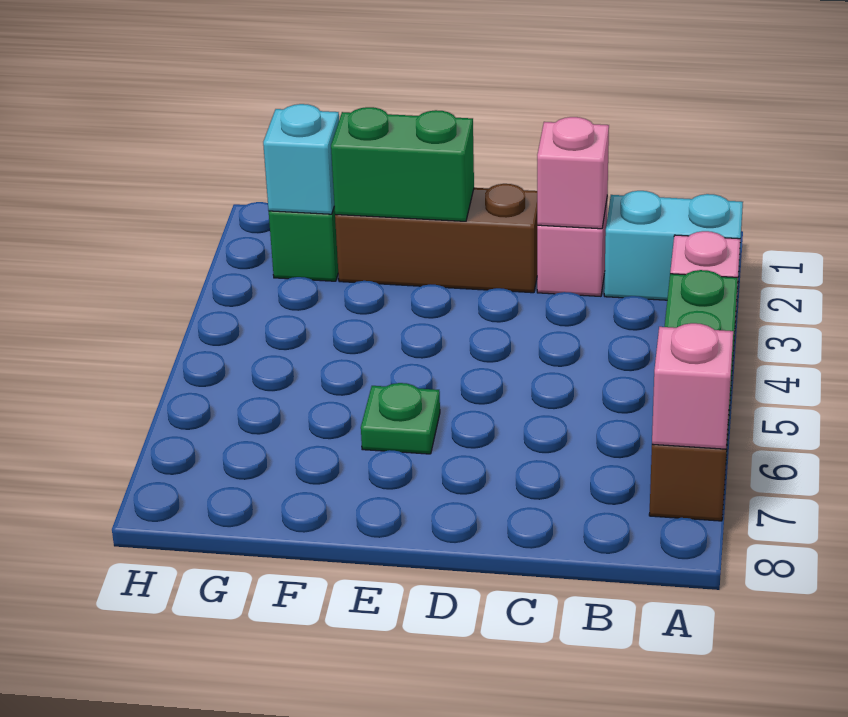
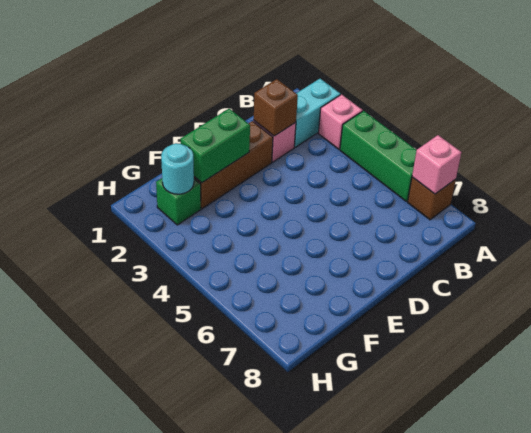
pink brick C2 level 2 -> brown brick C2 level 2
green plate E6 level 1 -> none
cyan brick G2 level 2 -> cyan round brick G2 level 2

